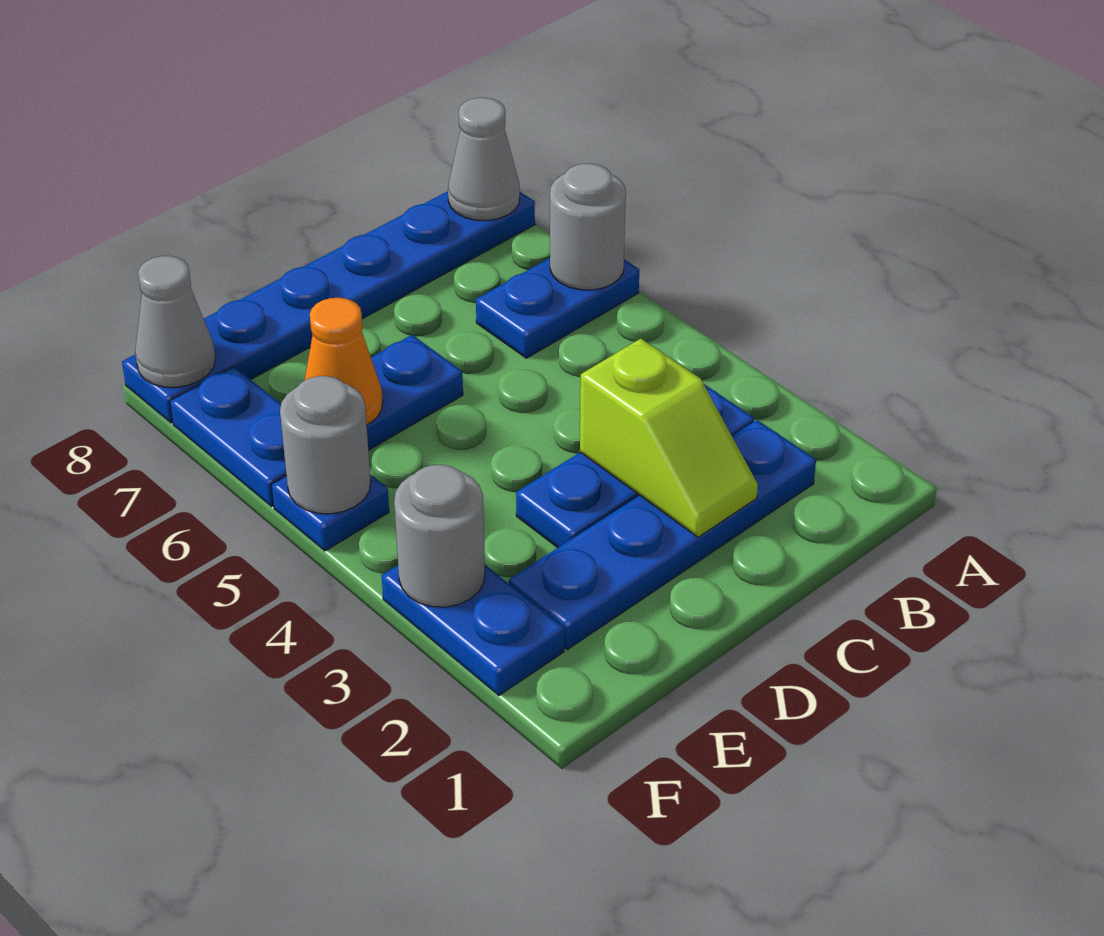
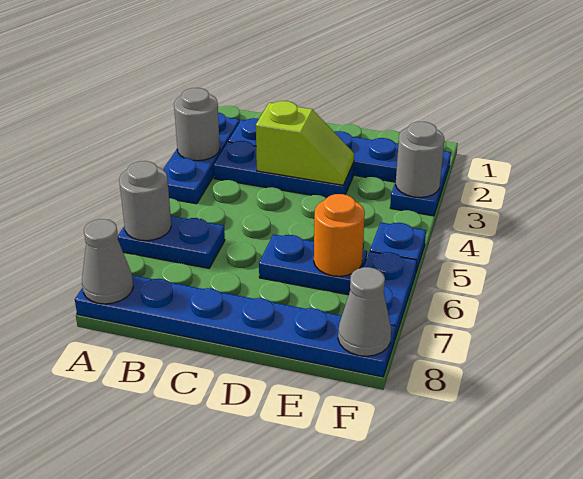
none -> blue plate A2:A4 level 1
lime slope C2:C3 level 2 top 3 -> lime slope C3:D3 level 2 top C
orange cone E6 level 2 -> orange round brick E6 level 2
grey round brick F5 level 2 -> grey round brick A3 level 2

